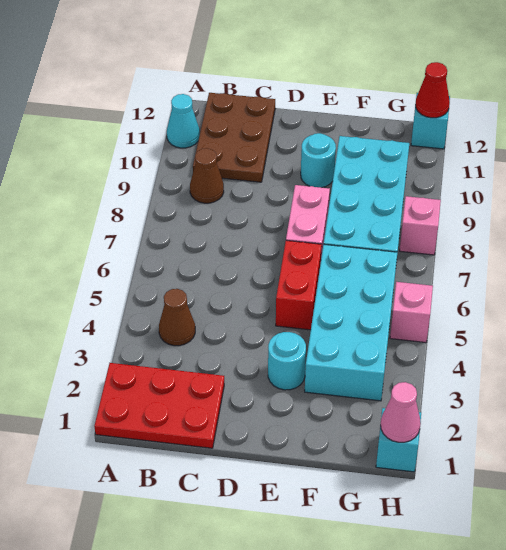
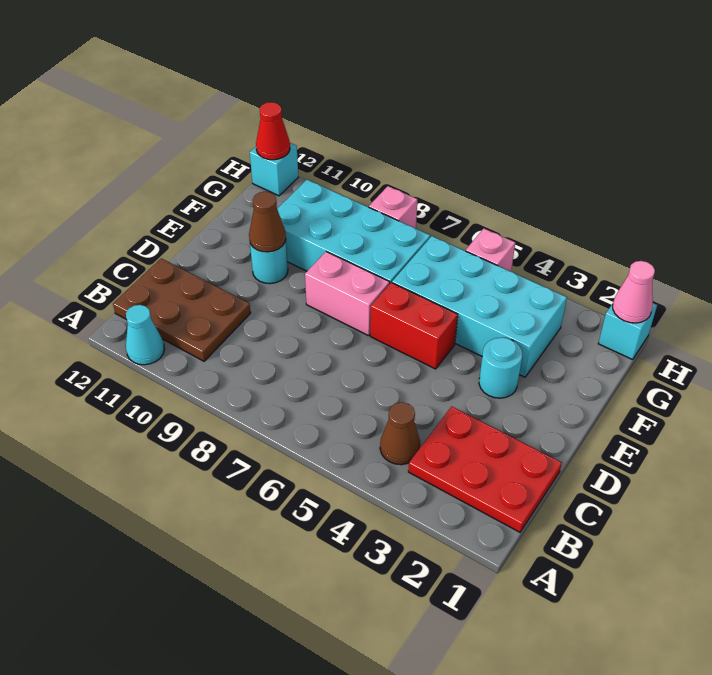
red plate A1:C2 level 1 -> red plate B1:C3 level 1
brown cone B9 level 1 -> brown cone E10 level 2

